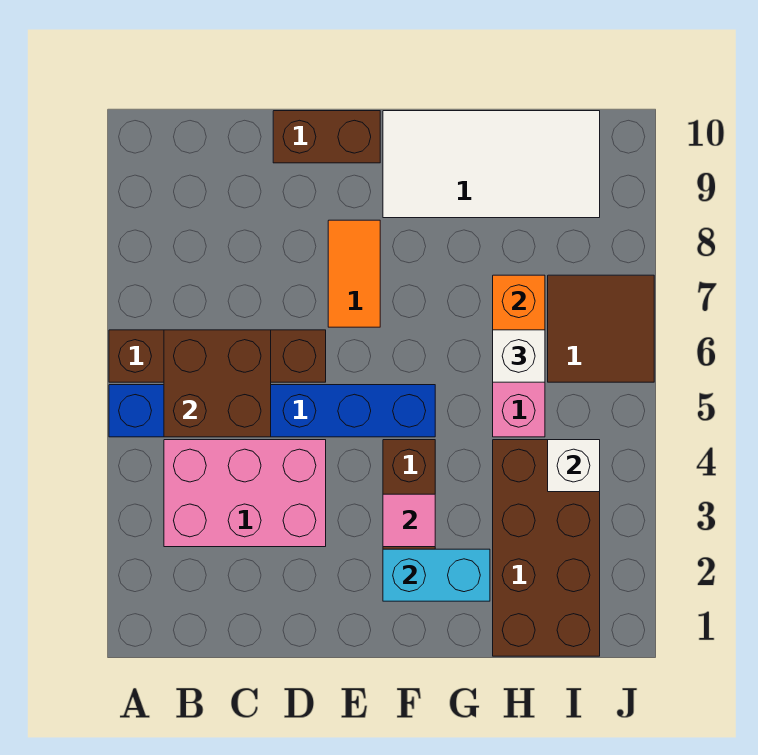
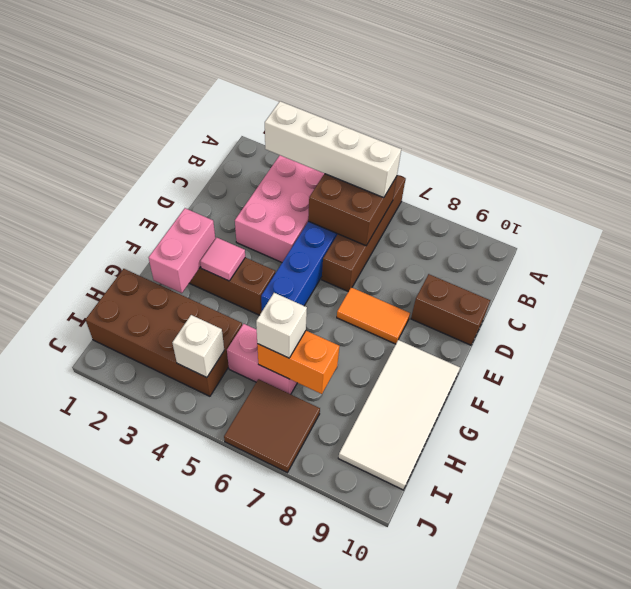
none -> white brick B3:B6 level 3
brown brick D10:E10 level 1 -> brown brick D9:D10 level 1
cyan brick F2:G2 level 2 -> pink brick F2:G2 level 2

